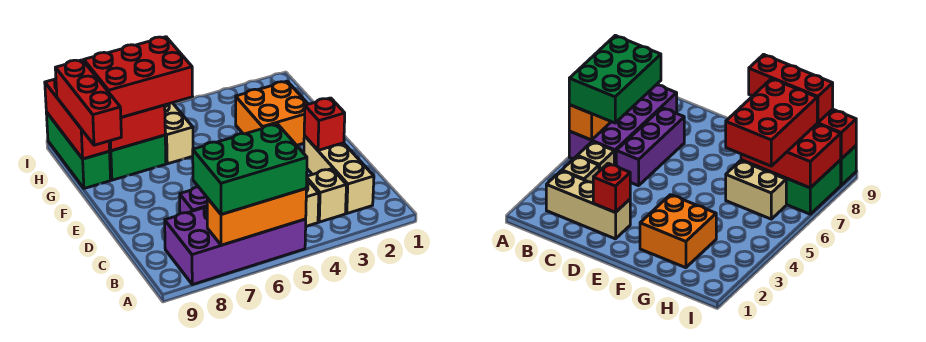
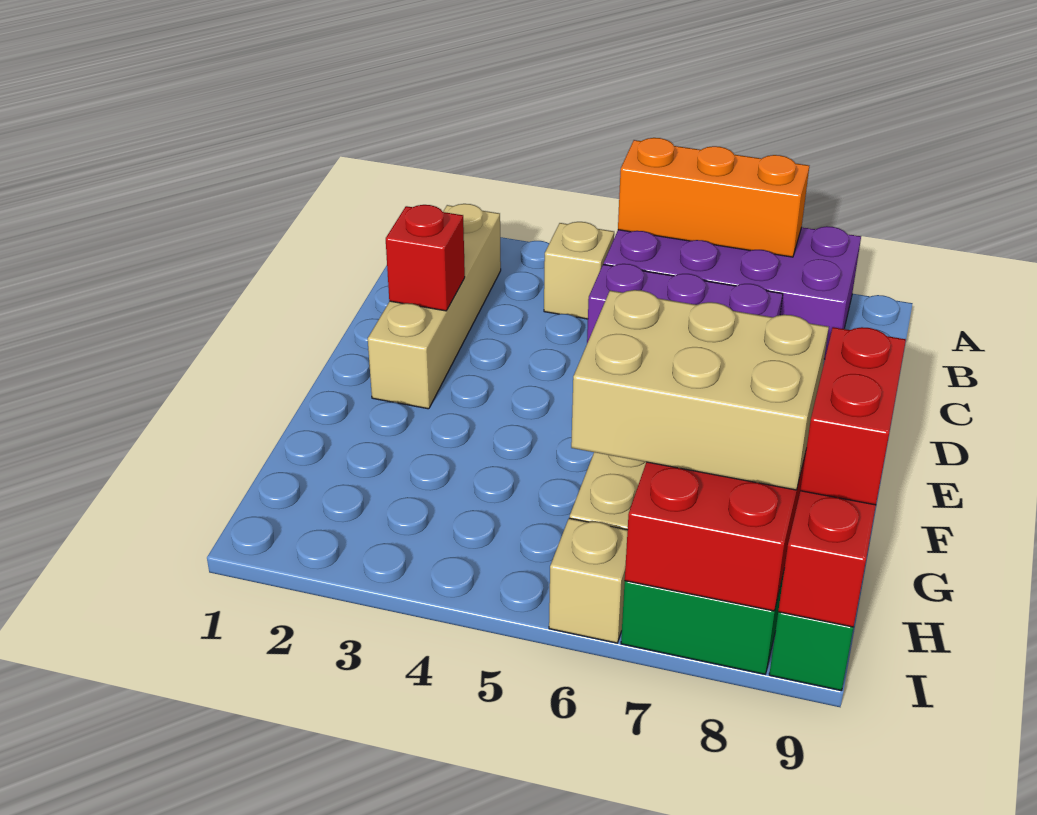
green brick A5:B7 level 3 -> none
tan brick B2:D2 level 1 -> tan brick B2:E2 level 1
tan brick B3 level 1 -> tan brick I6 level 1
orange brick F2:G3 level 1 -> none
red brick F9:H9 level 3 -> red brick G9:H9 level 3
red brick G6:H8 level 3 -> tan brick G6:H8 level 3

